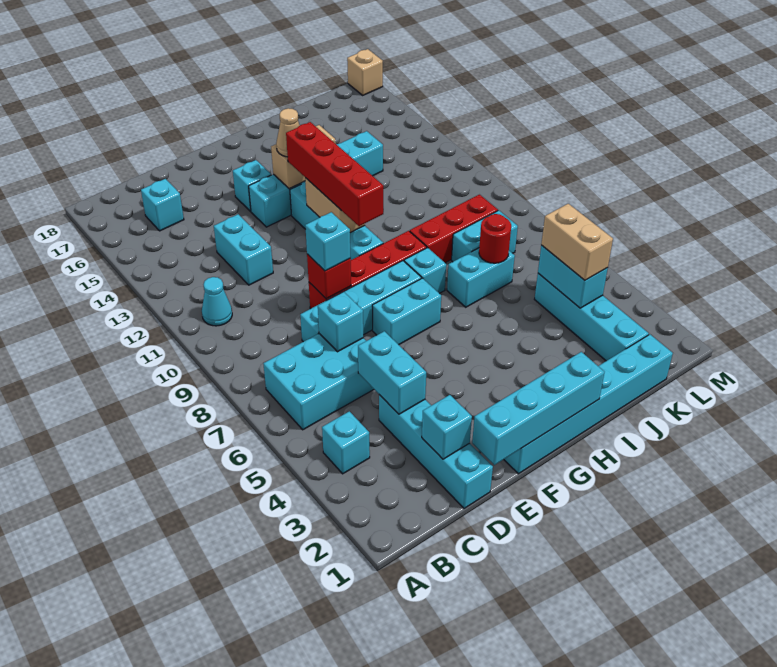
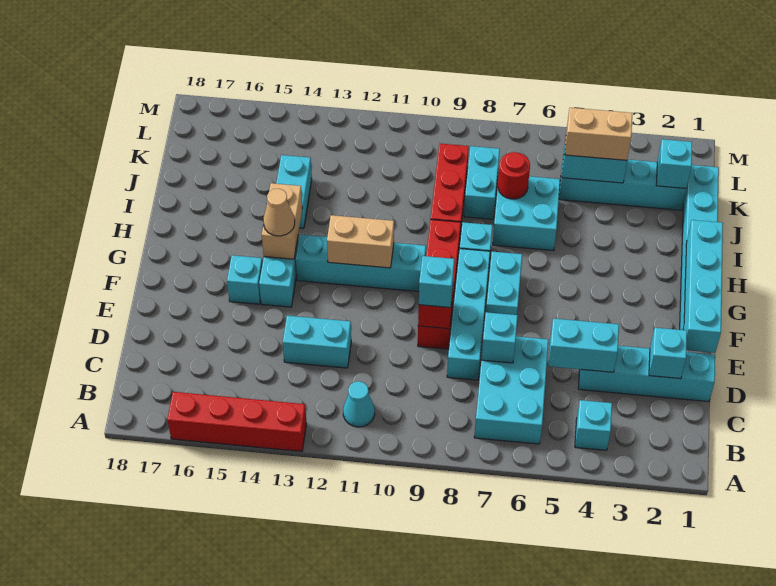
cyan brick C16 level 1 -> cyan brick K2 level 2
red brick G10:G13 level 3 -> red brick A13:A16 level 1
cyan brick I7:J7 level 1 -> cyan brick I6:J7 level 1
tan brick M18 level 1 -> none

